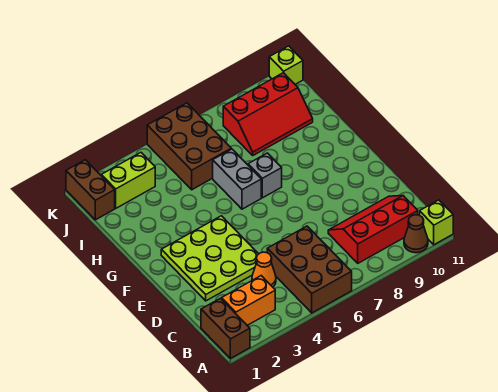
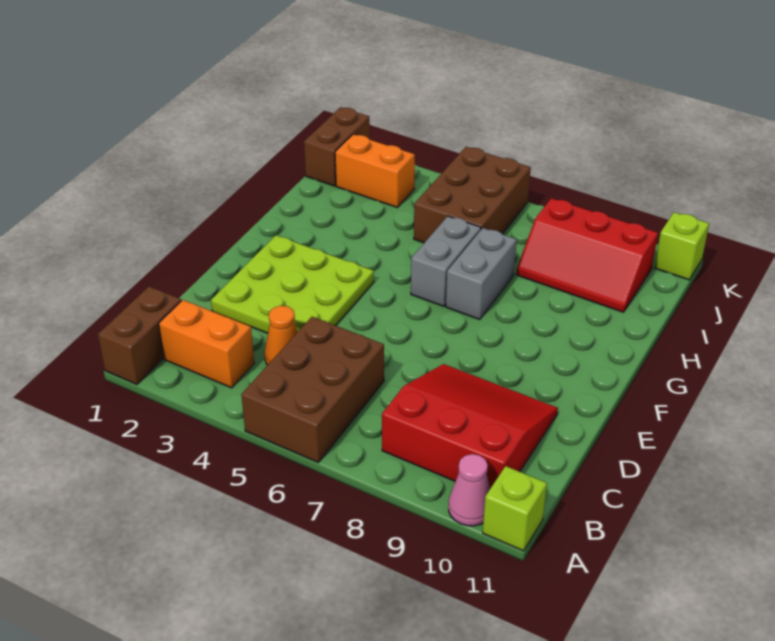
brown cone A10 level 1 -> pink cone A10 level 1
red slope B8:C10 level 1 top B -> red slope B8:D10 level 1 top B
grey brick G7 level 1 -> grey brick G7:H7 level 1
lime brick J2:J3 level 1 -> orange brick J2:J3 level 1

